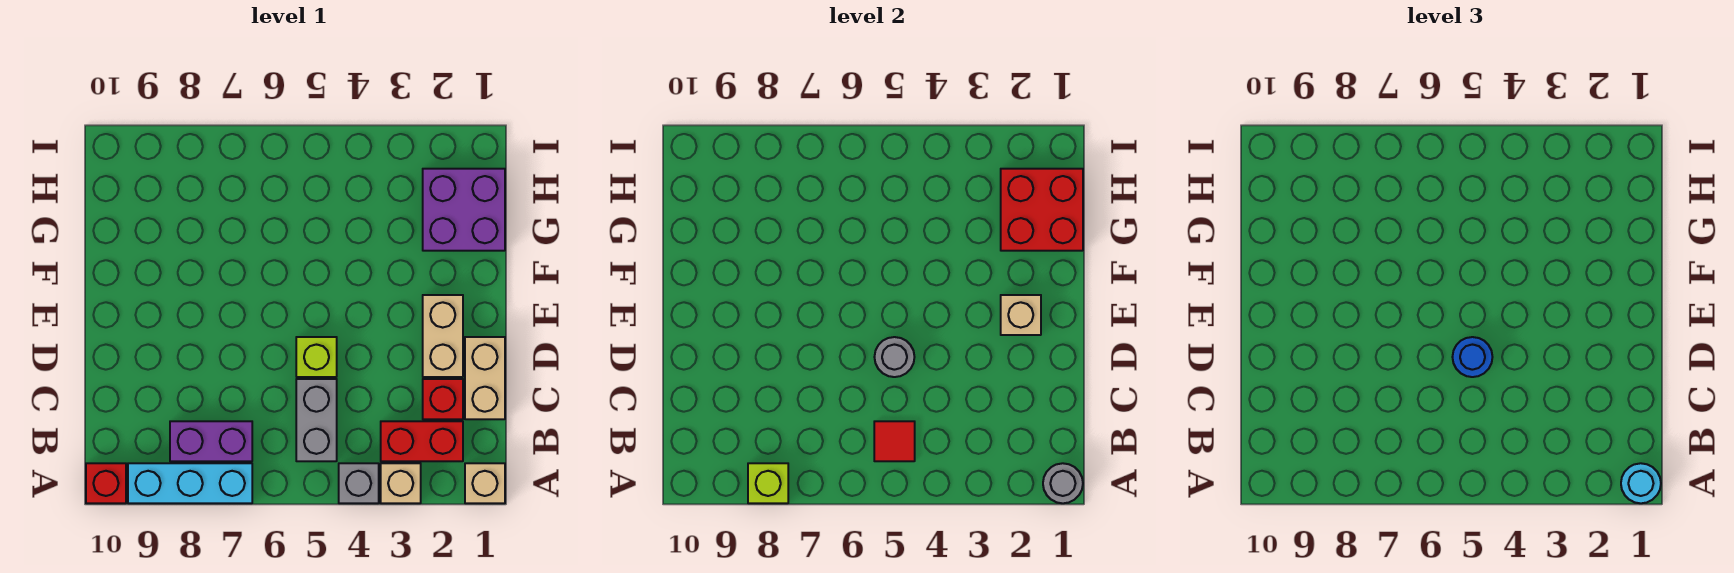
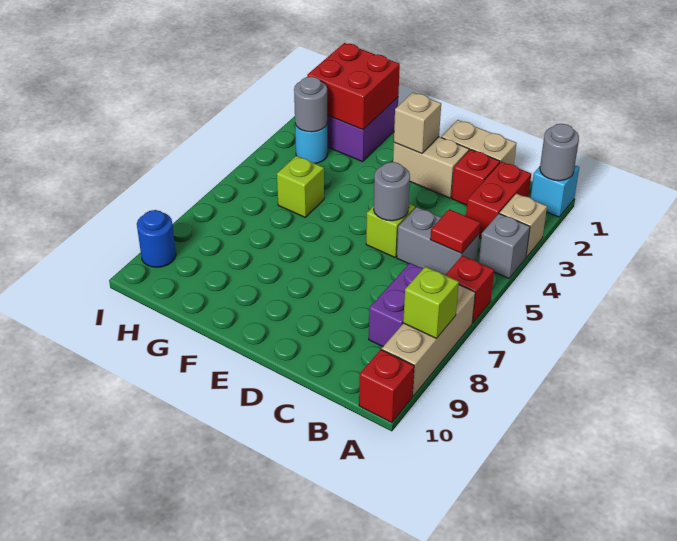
tan brick A1 level 1 -> cyan brick A1 level 1
cyan round brick A1 level 3 -> cyan round brick H3 level 1
none -> red brick A6 level 1
cyan brick A7:A9 level 1 -> tan brick A7:A9 level 1
blue round brick D5 level 3 -> blue round brick I9 level 1
none -> lime brick G5 level 1
none -> grey round brick H3 level 2

